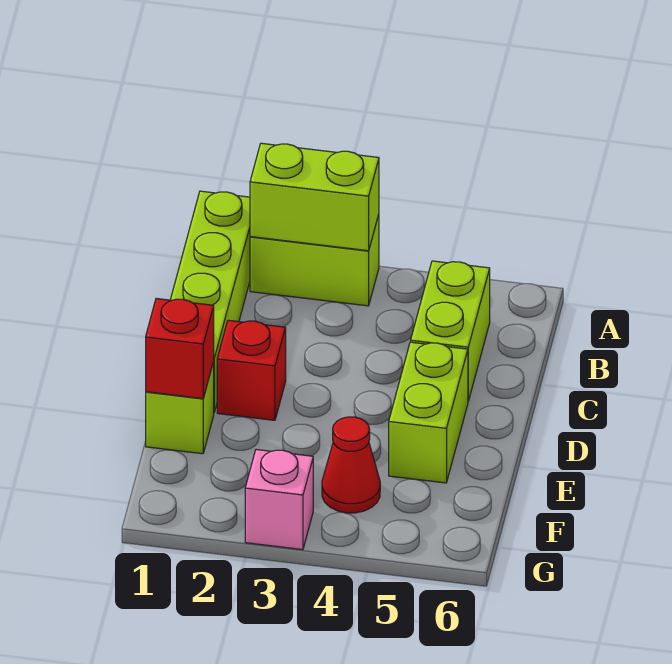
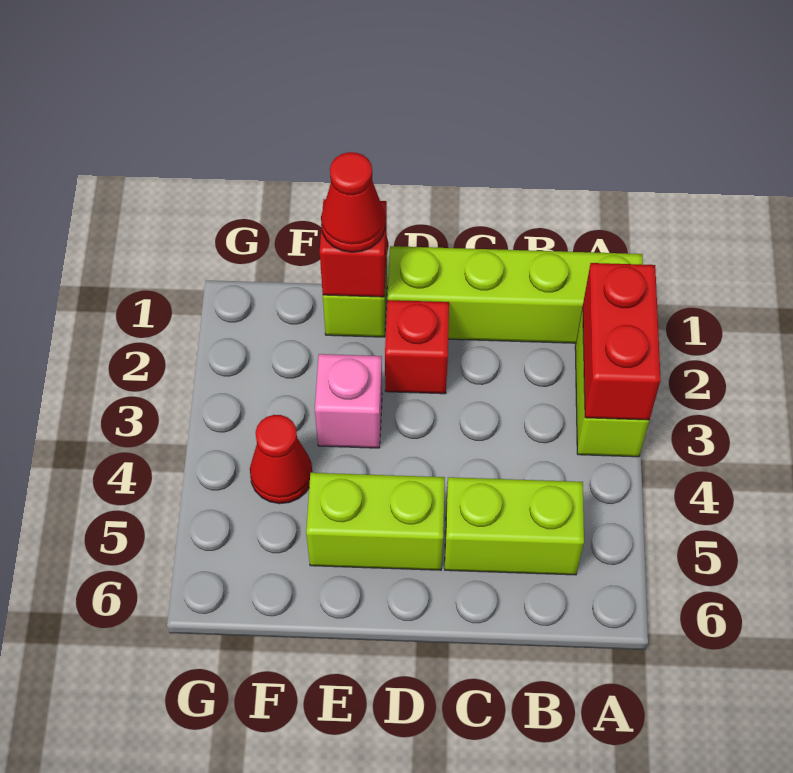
lime brick A2:A3 level 2 -> red brick A2:A3 level 2
none -> red cone E1 level 3
pink brick G3 level 1 -> pink brick E3 level 1

